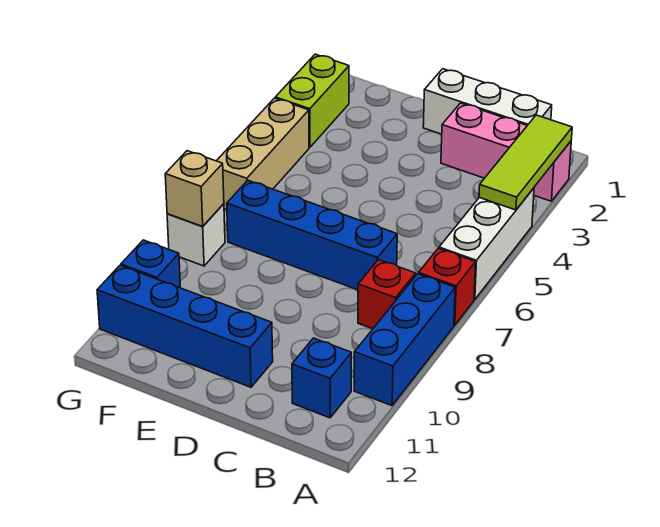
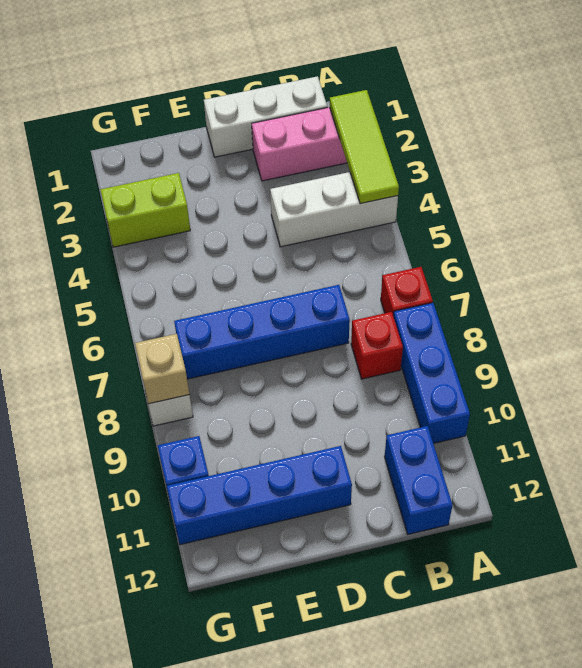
white brick A4:A6 level 1 -> white brick A4:C4 level 1
blue brick B11 level 1 -> blue brick B11:B12 level 1
lime brick G2:G3 level 1 -> lime brick F3:G3 level 1
tan brick G4:G6 level 1 -> none

